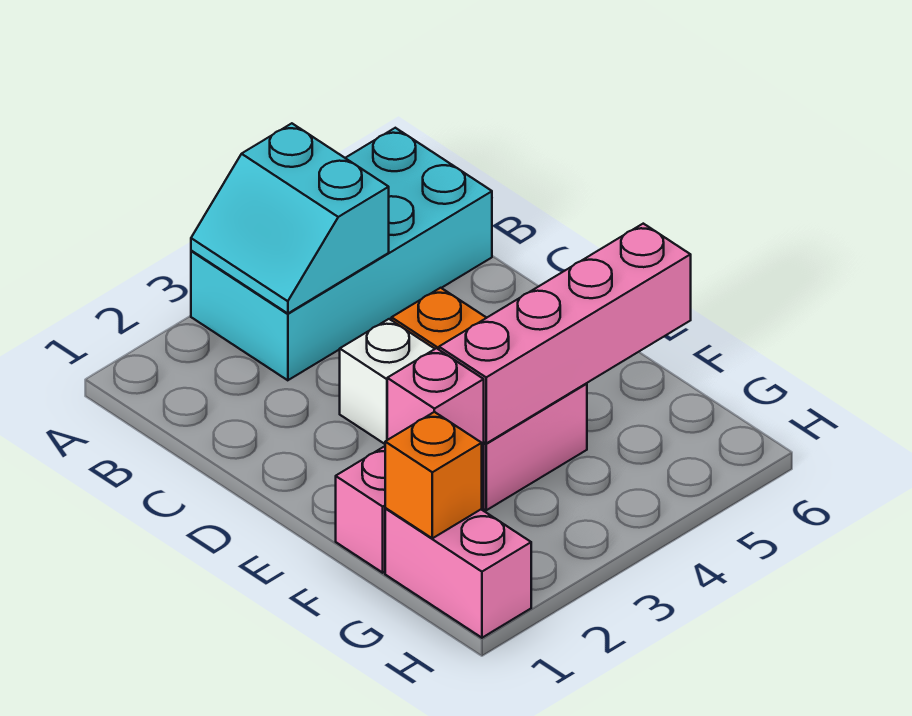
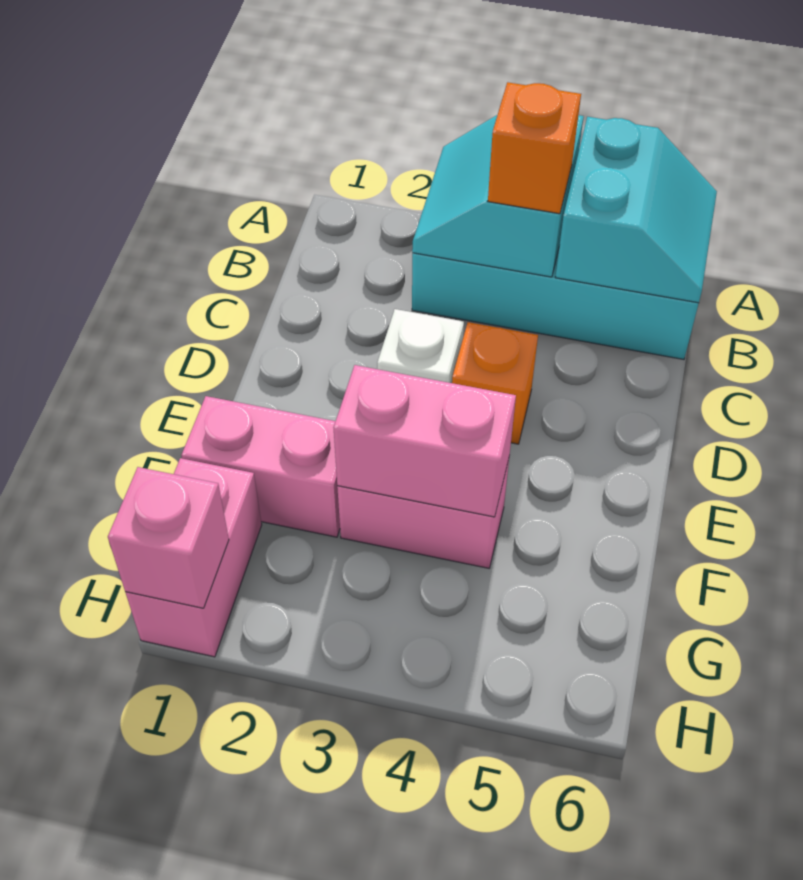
none -> cyan slope A5:B6 level 2 top 5
pink brick F2 level 2 -> pink brick H1 level 2
pink brick F3:F6 level 2 -> pink brick F3:F4 level 2
orange brick G1 level 2 -> orange brick B4 level 3

